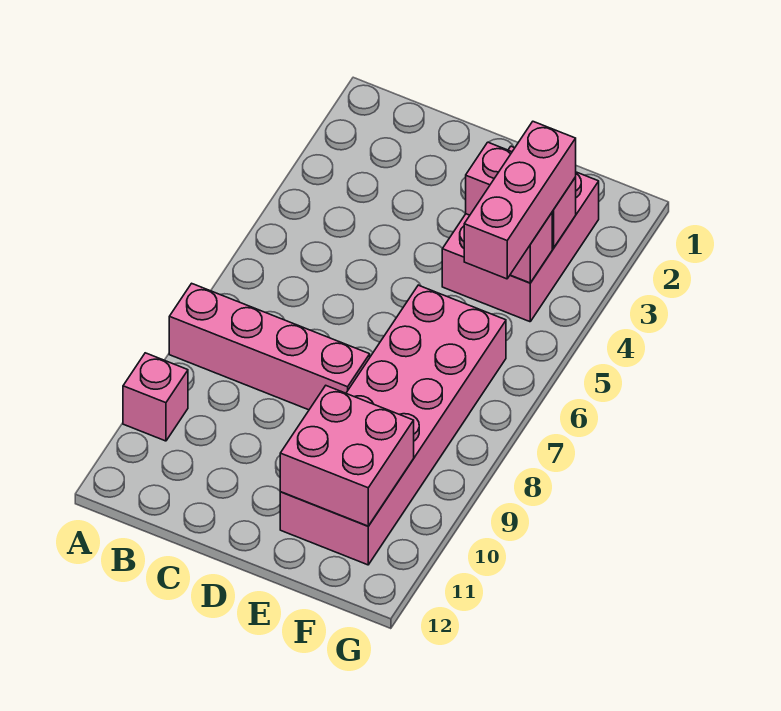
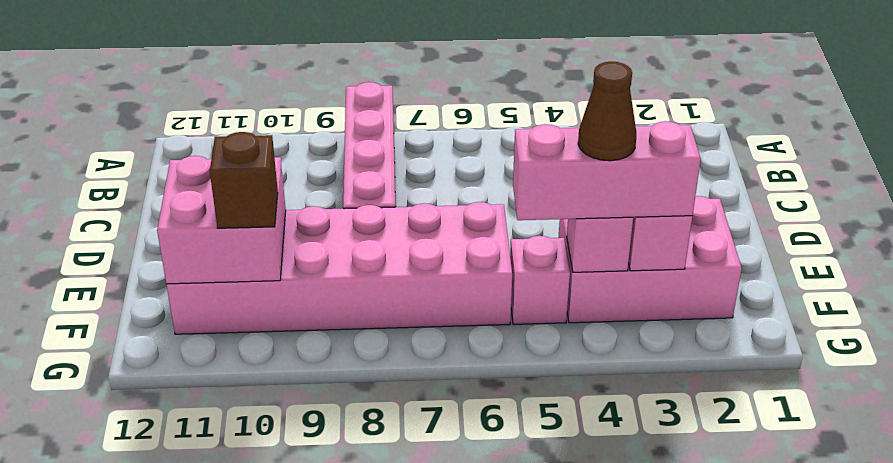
pink brick A10 level 1 -> pink brick F5 level 1
none -> brown cone F4 level 4
none -> brown brick F10 level 3

